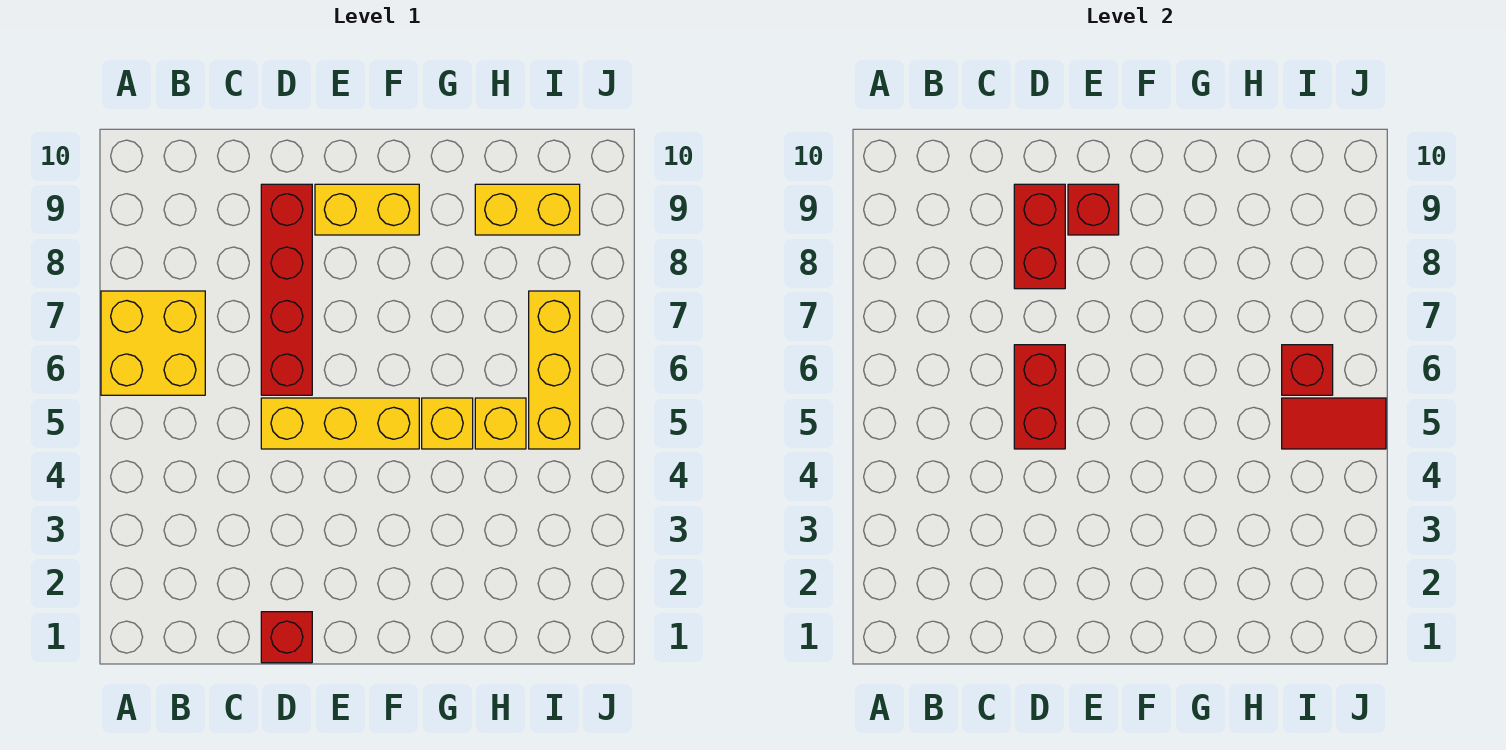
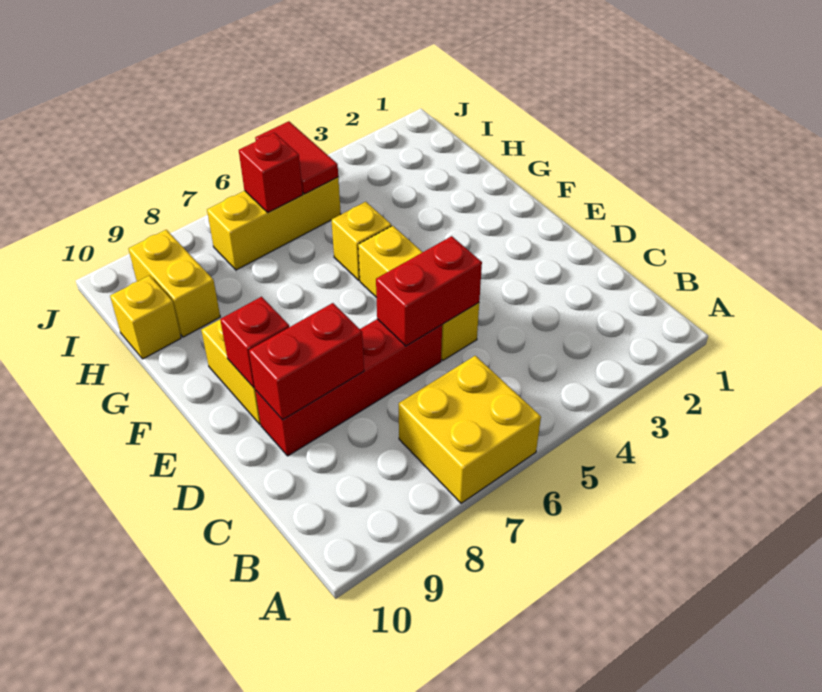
red brick D1 level 1 -> none
yellow brick H5 level 1 -> yellow brick H10 level 1

